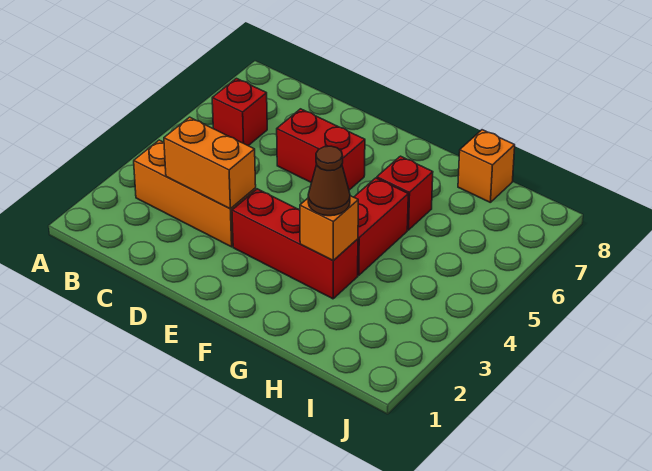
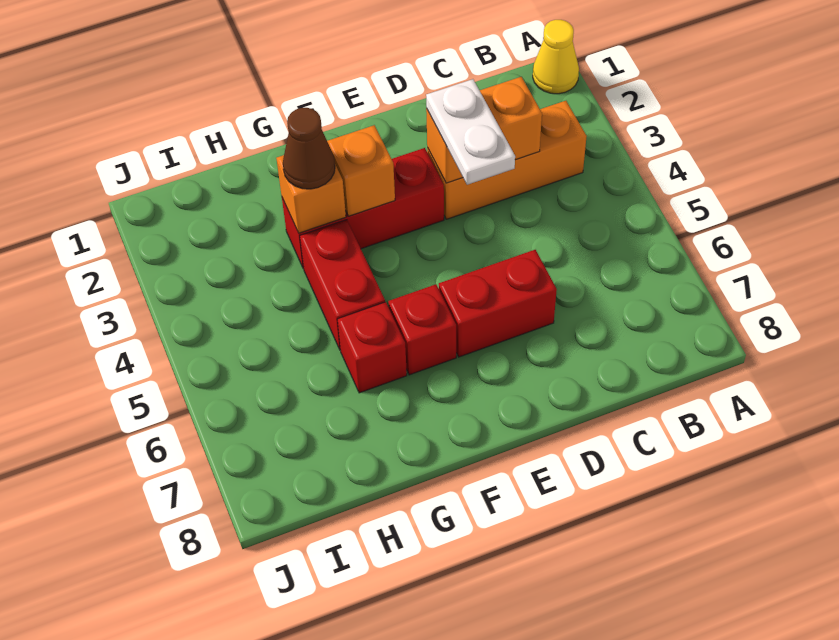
none -> yellow cone A1 level 1
red brick B6 level 1 -> red brick F6 level 1
none -> white plate D3:D4 level 3
orange brick H8 level 1 -> orange brick F3 level 2

